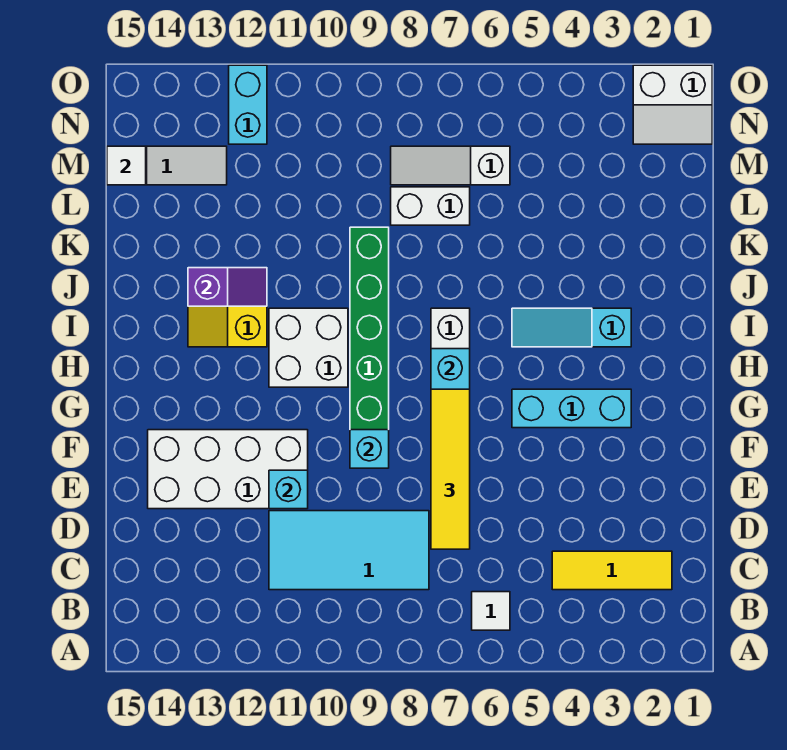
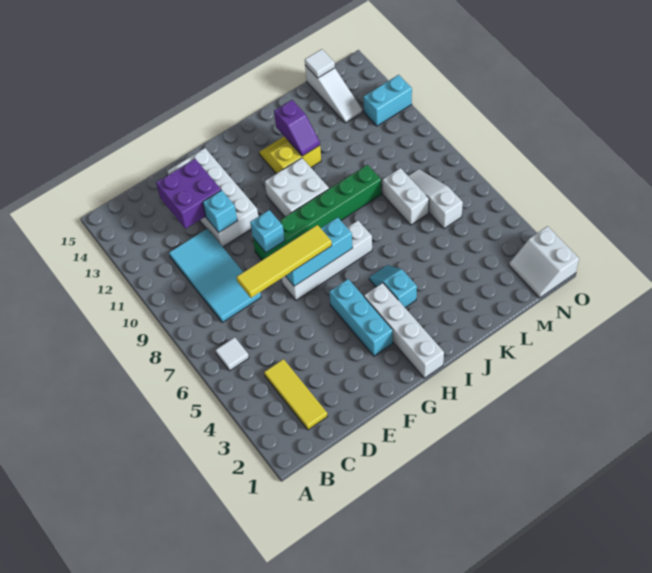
none -> purple brick D12:E13 level 2
none -> white brick H1:H4 level 1
cyan slope I3:I5 level 1 top 3 -> cyan slope I4:I5 level 1 top 4

